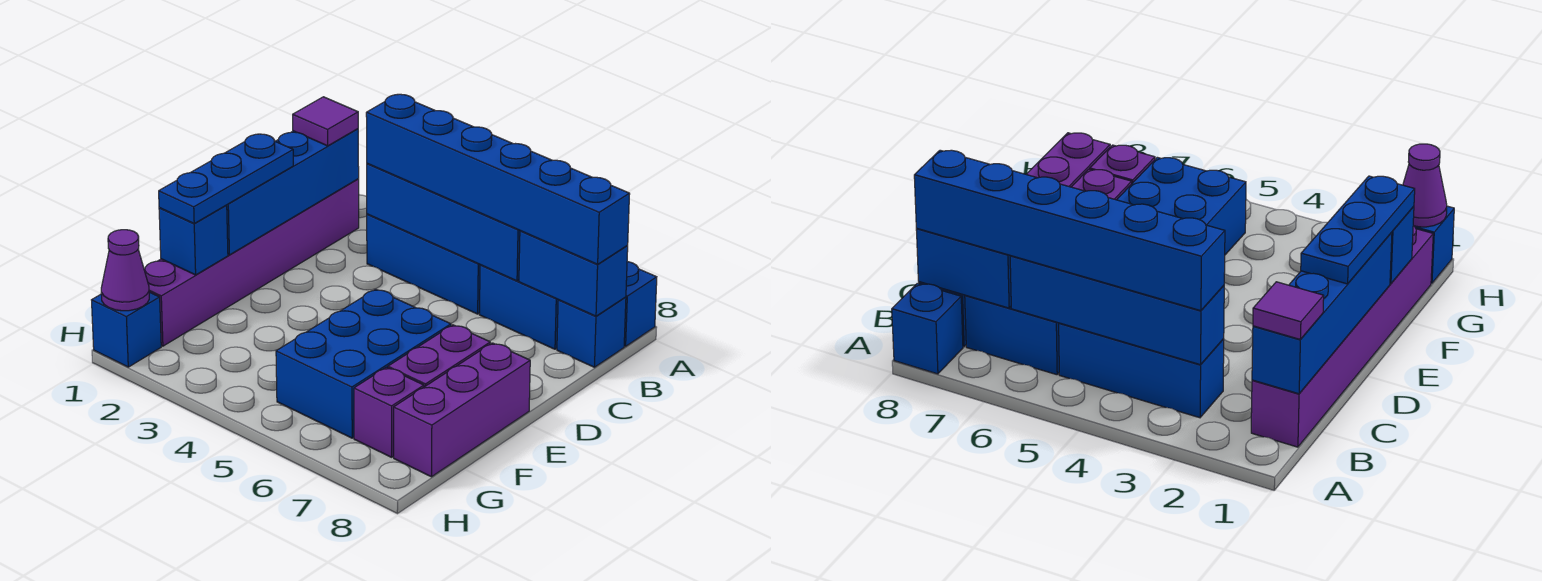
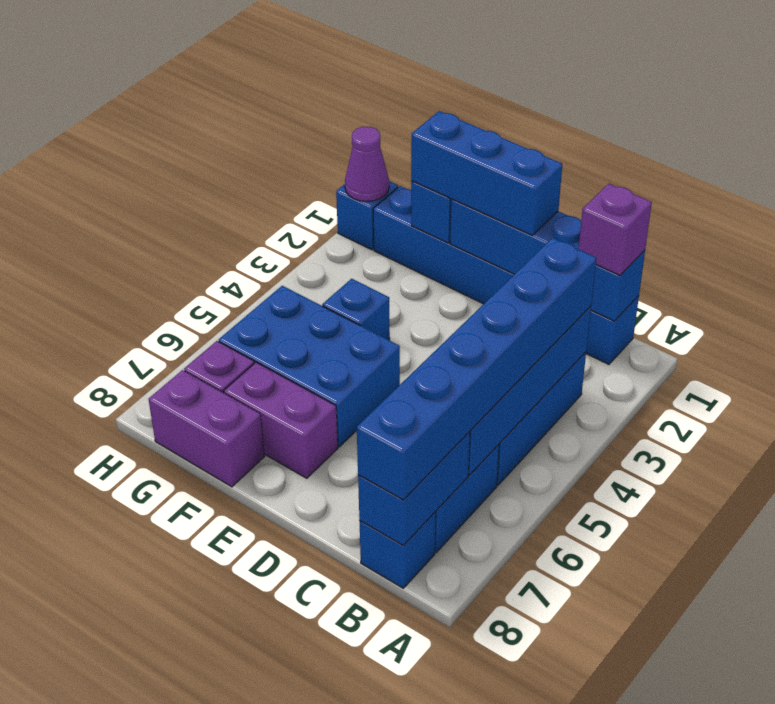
blue brick A8 level 1 -> blue brick F4 level 1
purple brick B1:G1 level 1 -> blue brick B1:G1 level 1
purple tile B1 level 3 -> purple brick B1 level 3
blue plate D1:F1 level 3 -> blue brick D1:F1 level 3
purple brick E8:G8 level 1 -> purple brick F8:G8 level 1

